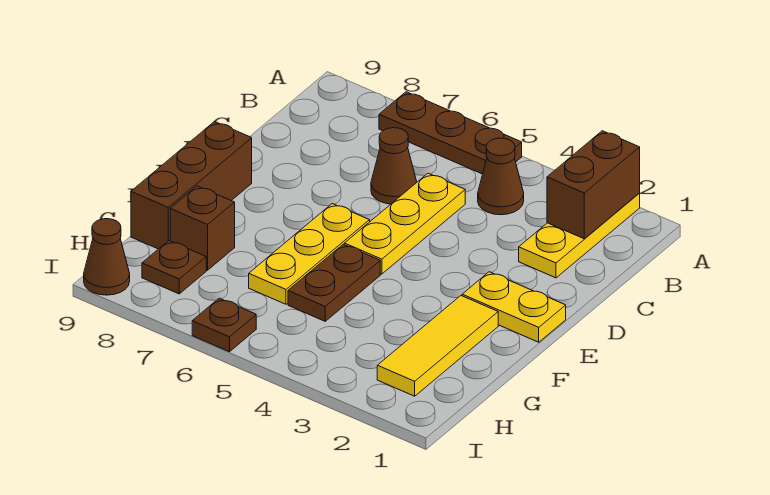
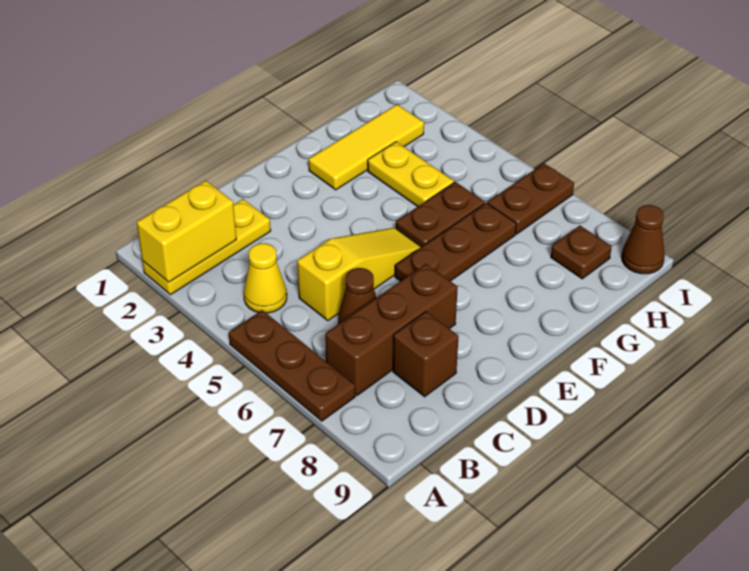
brown brick A2:B2 level 2 -> yellow brick A2:B2 level 2
brown cone B4 level 1 -> yellow cone B4 level 1
yellow plate C5:E5 level 1 -> yellow slope C5:E5 level 1 top C
yellow plate E1:E2 level 1 -> yellow plate G3:G4 level 1
yellow plate E6:G6 level 1 -> brown plate E6:G6 level 1
brown brick E9:G9 level 1 -> brown brick B7:D7 level 1
brown brick G8 level 1 -> brown brick C8 level 1
brown plate I6 level 1 -> brown plate H6:I6 level 1

